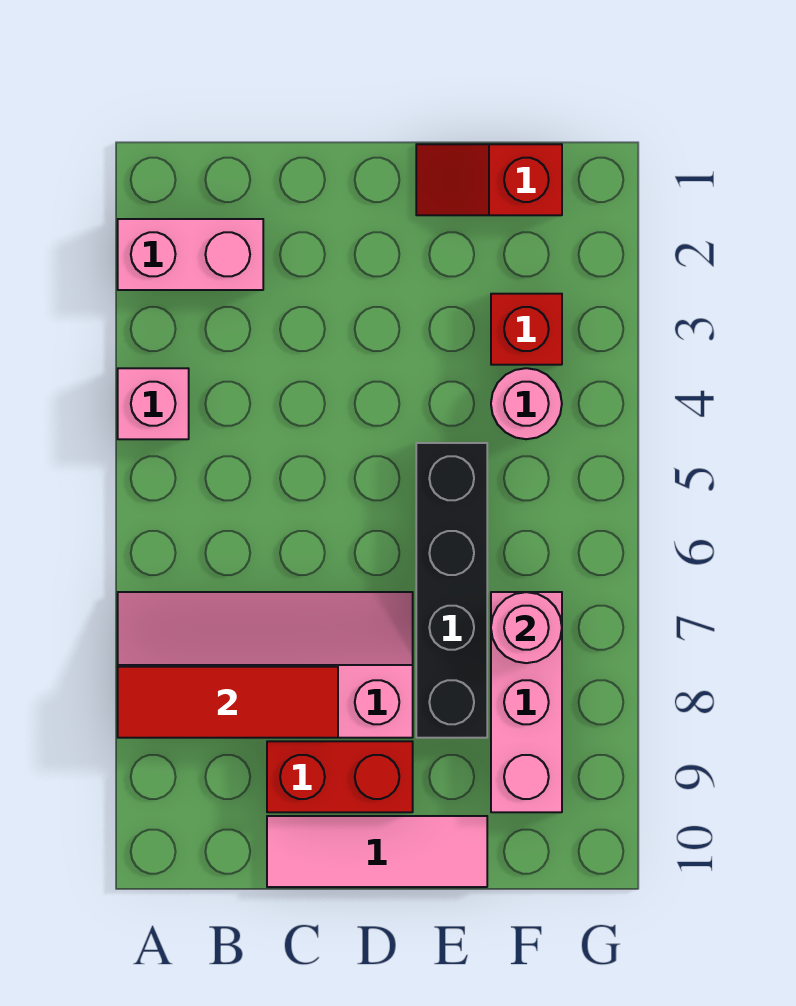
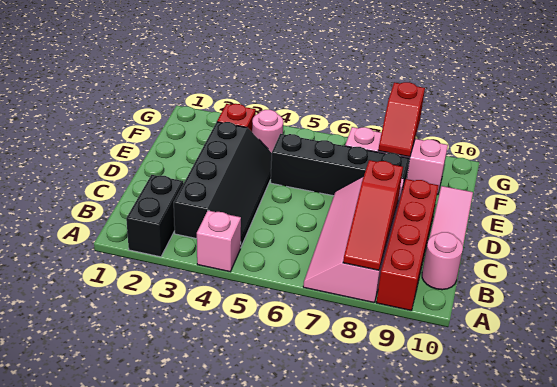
pink brick A2:B2 level 1 -> black brick A2:B2 level 1
red tile A8:C8 level 2 -> red slope A8:C8 level 2 top C
none -> black slope B3:E4 level 1 top 3
red brick C9:D9 level 1 -> red brick A9:D9 level 1
red slope E1:F1 level 1 top F -> red slope F8:G8 level 2 top G
pink round brick F7 level 2 -> pink round brick B10 level 1

